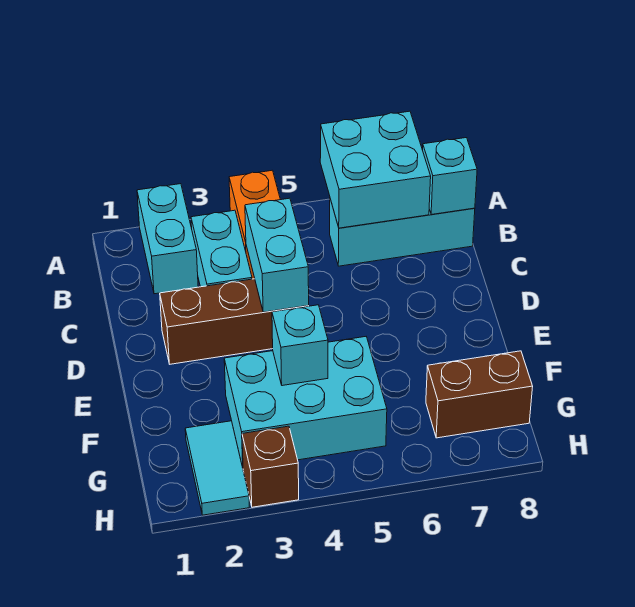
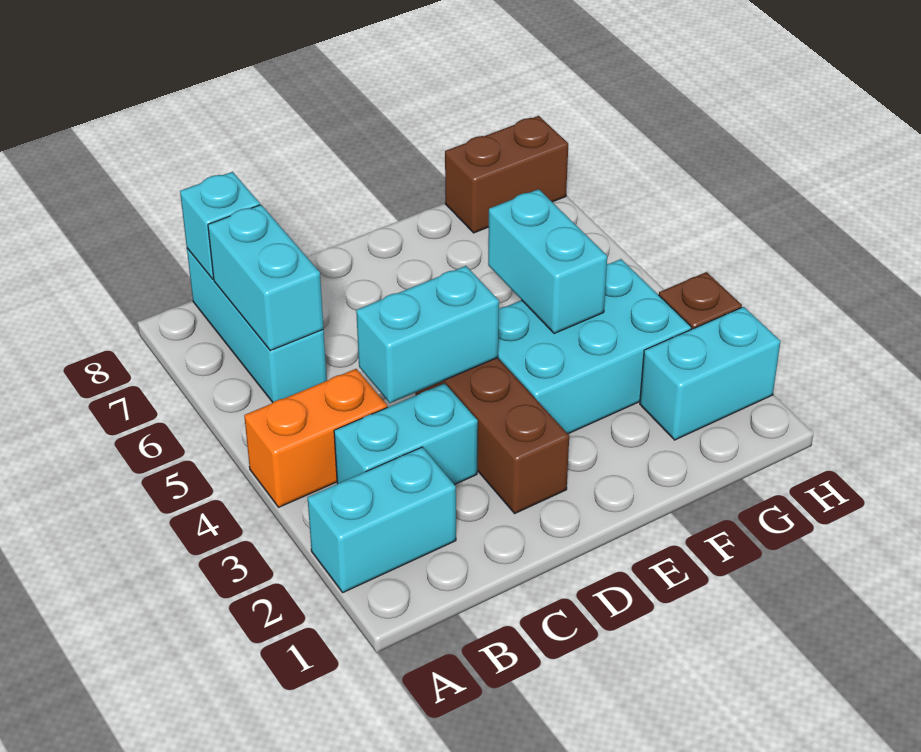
cyan brick A6:B7 level 2 -> cyan brick B6:B7 level 2
cyan brick F3:G5 level 1 -> cyan brick E3:G4 level 1
cyan brick F4 level 2 -> cyan brick F4:F5 level 2
cyan tile G2:H2 level 1 -> cyan brick G2:H2 level 1
brown brick G7:G8 level 1 -> brown brick G8:H8 level 1

